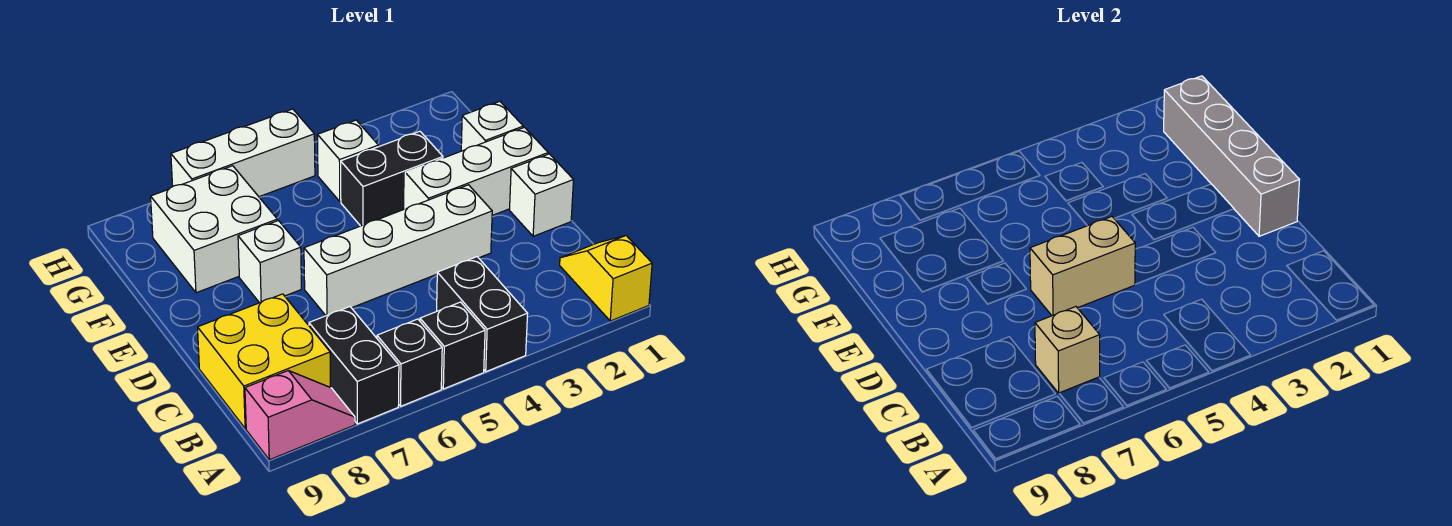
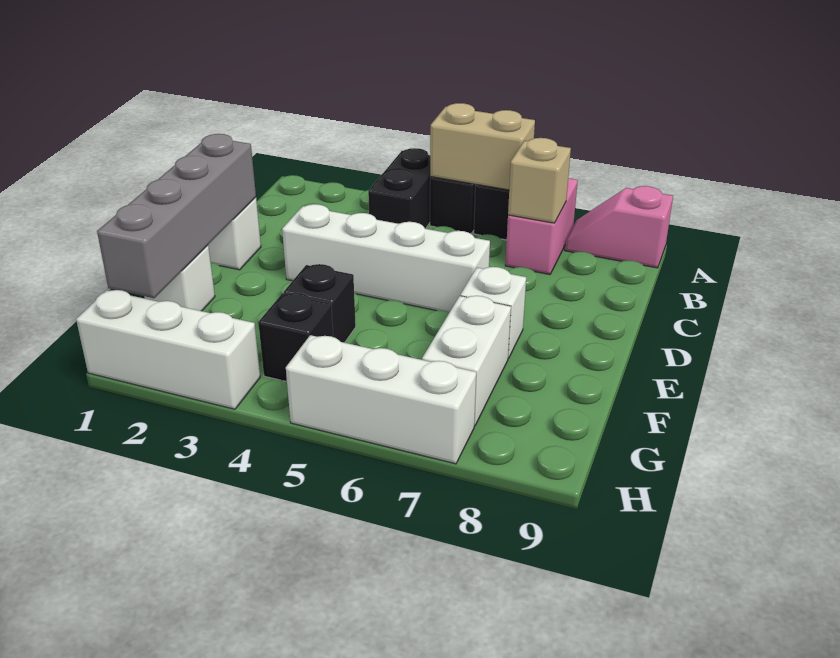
yellow slope A1:B1 level 1 top A -> none
black brick A7:B7 level 1 -> pink brick A7:B7 level 1
yellow brick B8:C9 level 1 -> none
tan brick D5:D6 level 2 -> tan brick A5:A6 level 2
white brick E1:E3 level 1 -> white brick H1:H3 level 1
black brick F3:F4 level 1 -> black brick F4 level 1
white brick F7:G8 level 1 -> white brick F7:G7 level 1
white brick G4 level 1 -> black brick G4 level 1

